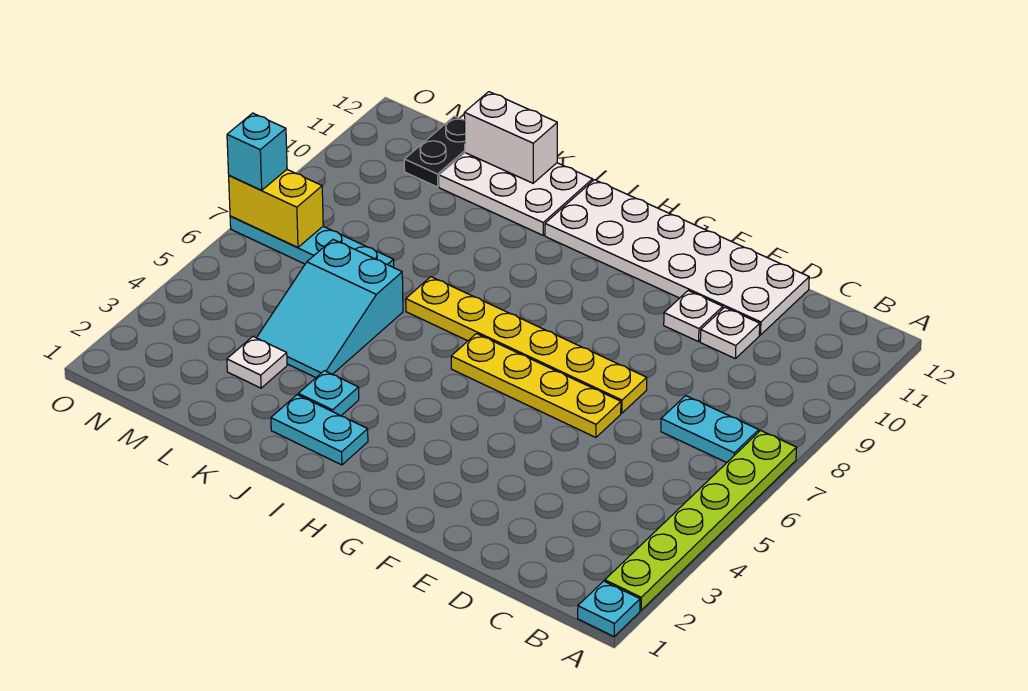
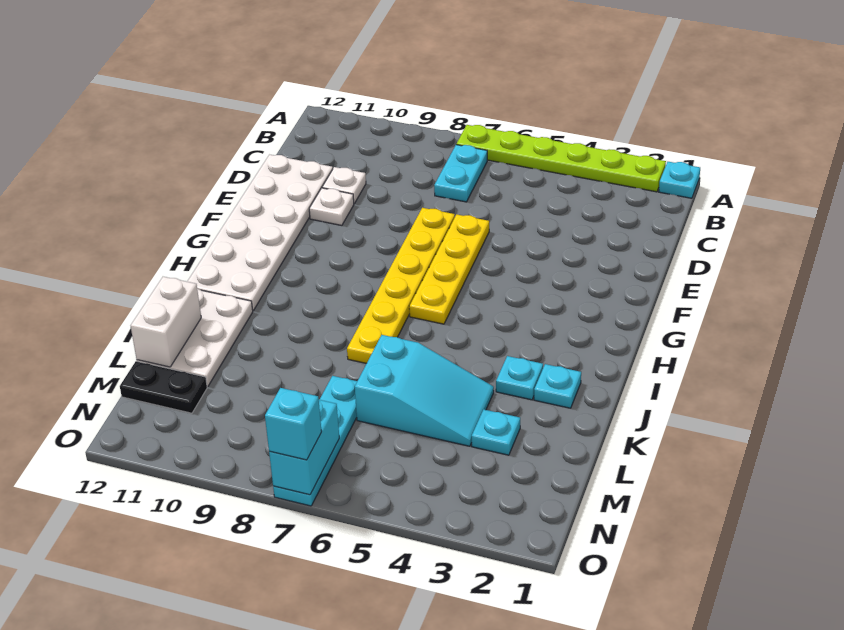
cyan plate I2:J2 level 1 -> cyan plate J2 level 1
white plate L3 level 1 -> cyan plate L3 level 1
yellow brick N7:O7 level 2 -> cyan brick N7:O7 level 2

